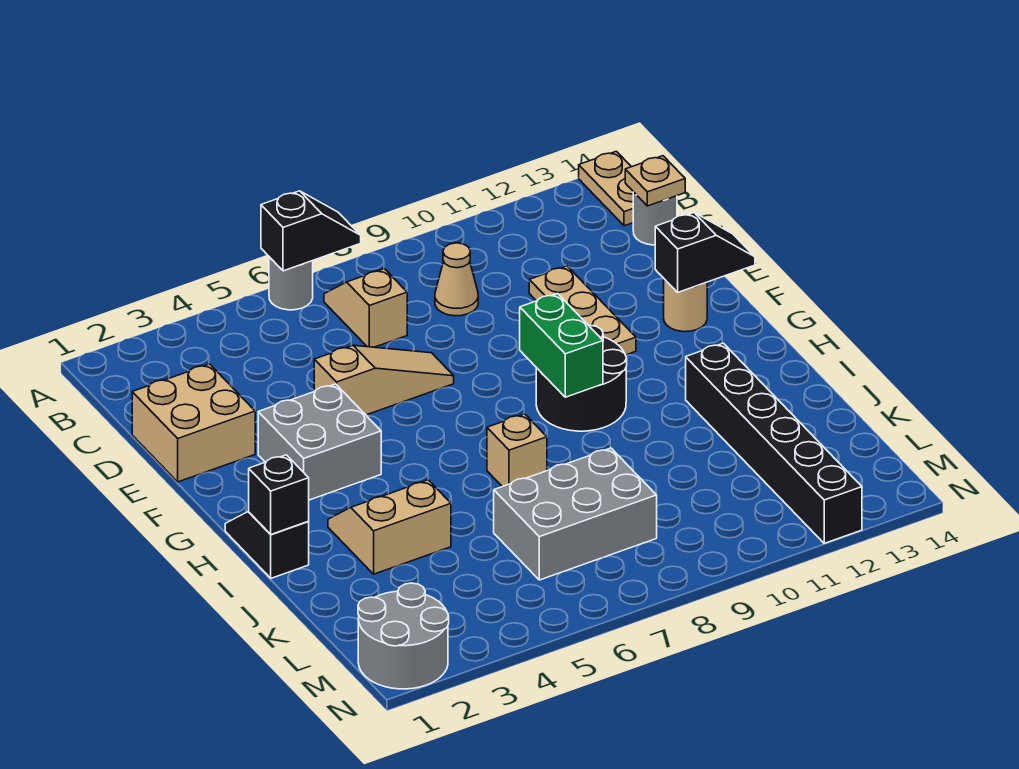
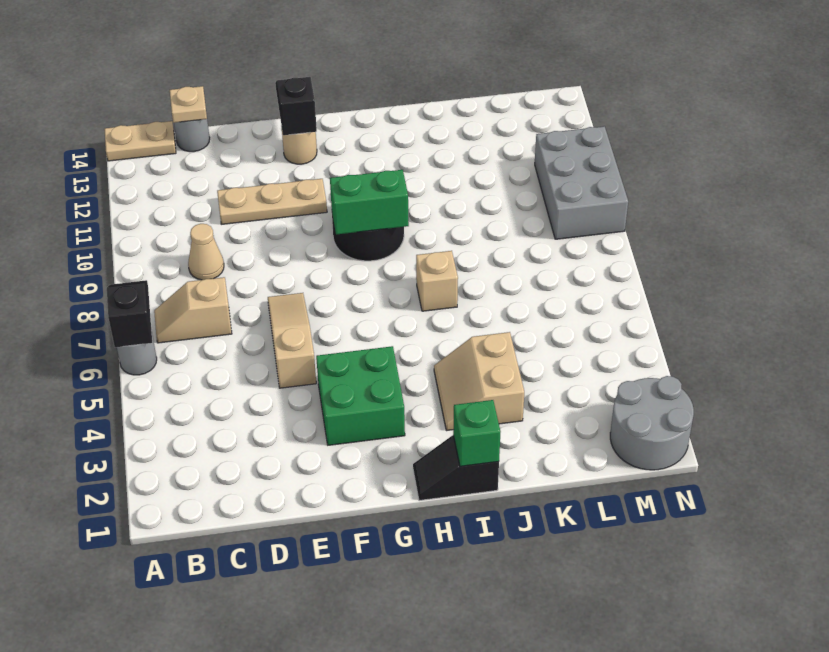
tan brick D1:E2 level 1 -> none
grey brick F3:G4 level 1 -> green brick F3:G4 level 1
black brick I1 level 2 -> green brick I1 level 2
black brick I12:N12 level 1 -> none
grey brick K6:L8 level 1 -> grey brick M9:N11 level 1

